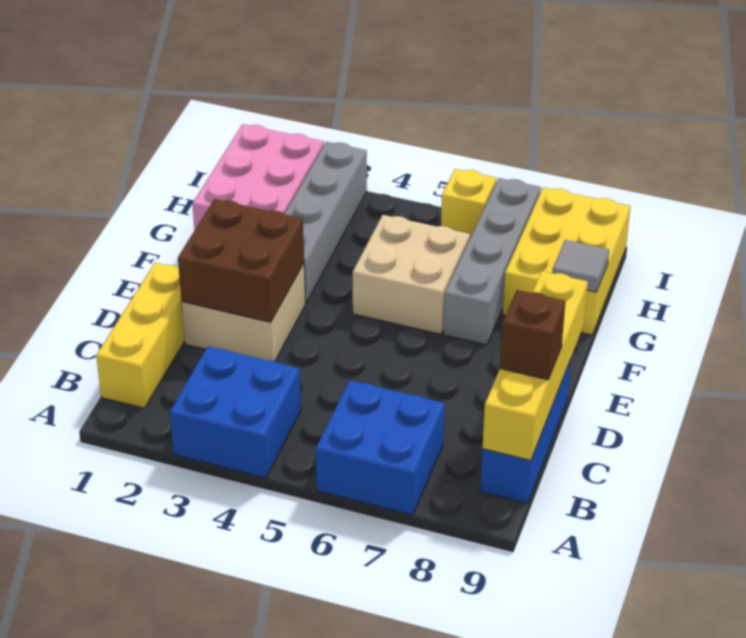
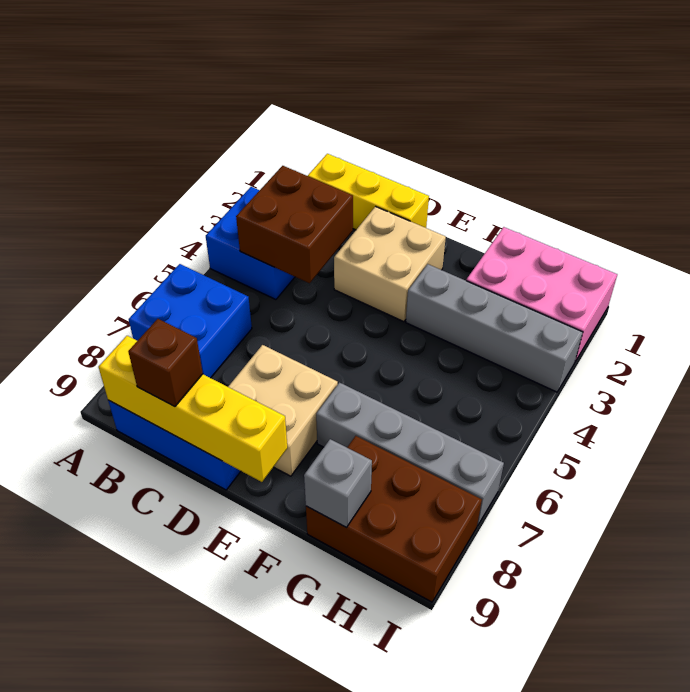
brown brick D2:E3 level 2 -> brown brick B3:C4 level 2
tan brick F5:G6 level 1 -> tan brick D7:E8 level 1
yellow brick G8:I9 level 1 -> brown brick G8:I9 level 1
grey tile G9 level 2 -> grey brick G9 level 2
yellow brick I6 level 1 -> none

